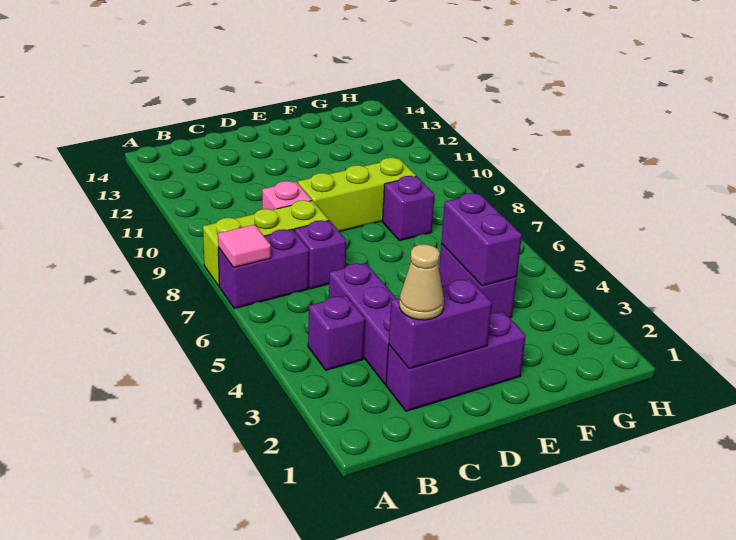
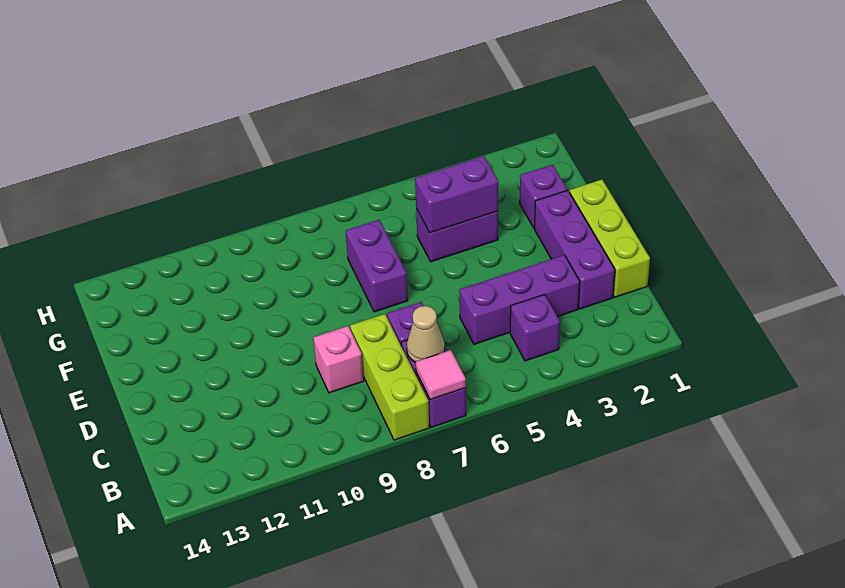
purple brick C2:D2 level 2 -> purple brick E7:F7 level 1
tan cone C2 level 3 -> tan cone B7 level 2
lime brick D9:F9 level 1 -> lime brick C1:E1 level 1
purple brick F8 level 1 -> purple brick F2 level 1

